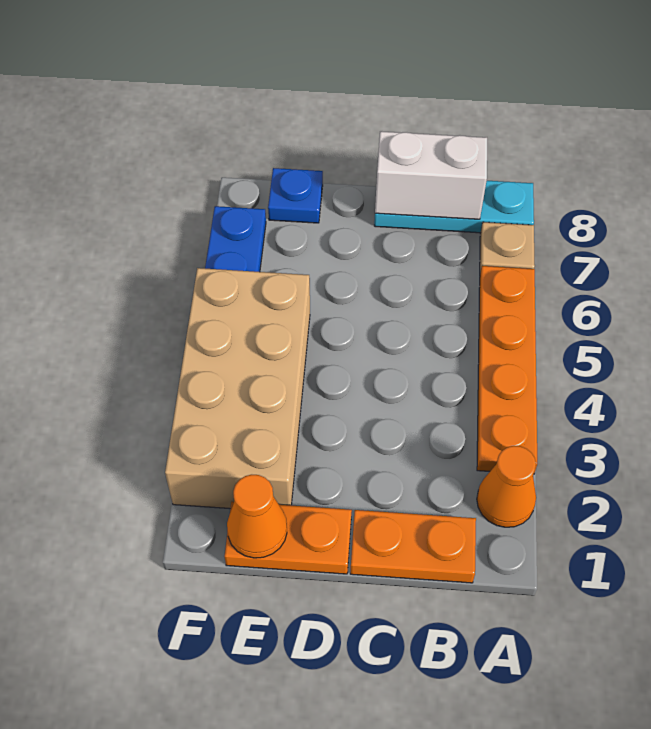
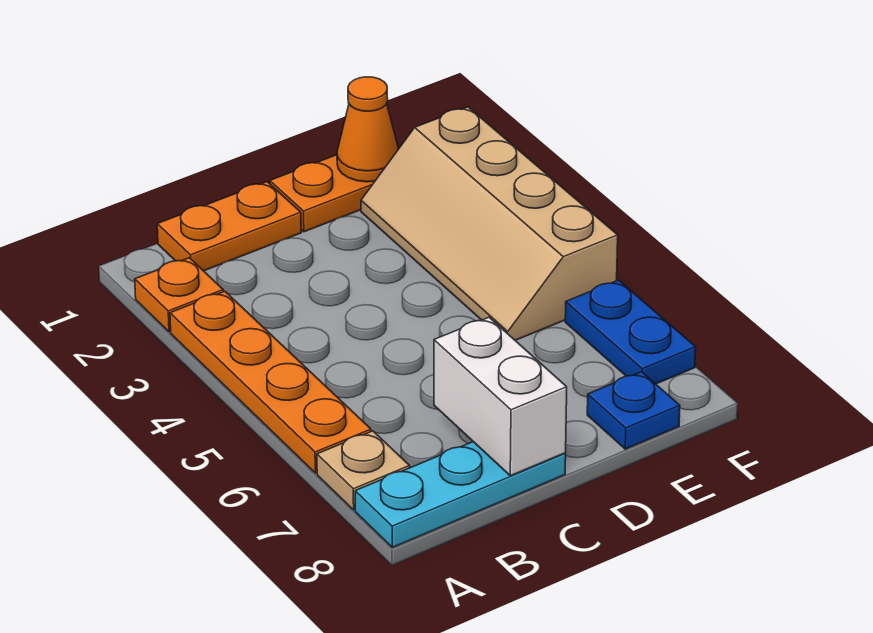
orange cone A2 level 1 -> orange plate A2 level 1
white brick B8:C8 level 2 -> white brick C7:C8 level 2
tan brick E2:F5 level 1 -> tan slope E2:F5 level 1 top F

